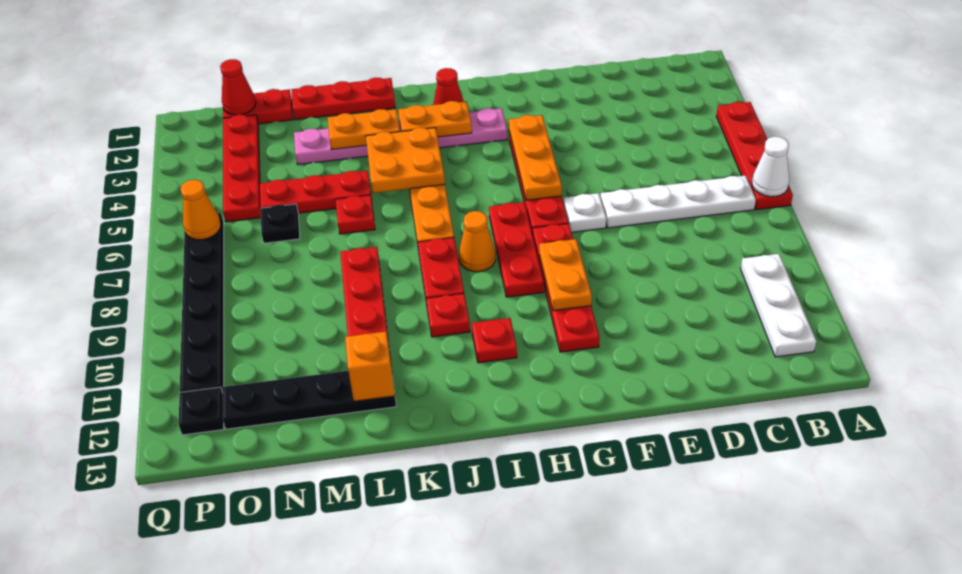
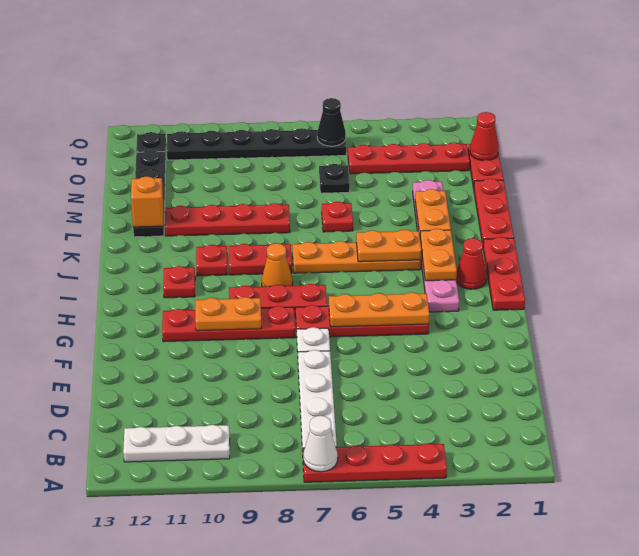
orange plate J4:K5 level 2 -> orange plate J4:J5 level 2
red plate L5:N5 level 1 -> red plate H1:J1 level 1
orange cone P6 level 2 -> black cone P6 level 2

